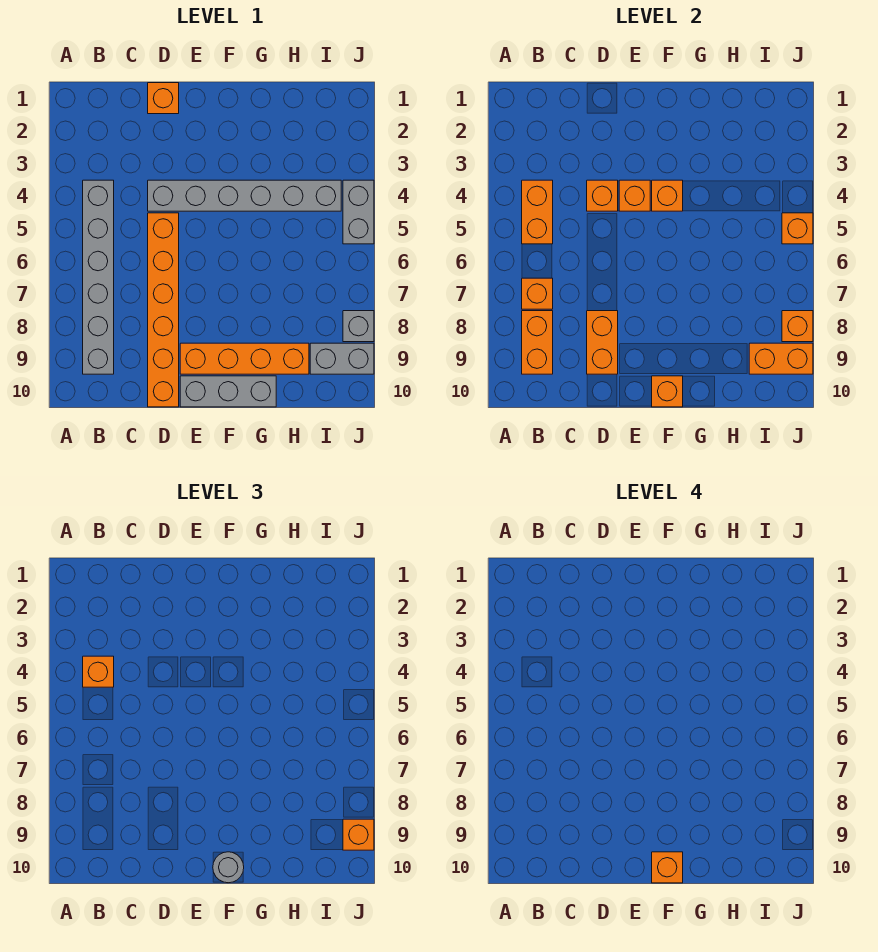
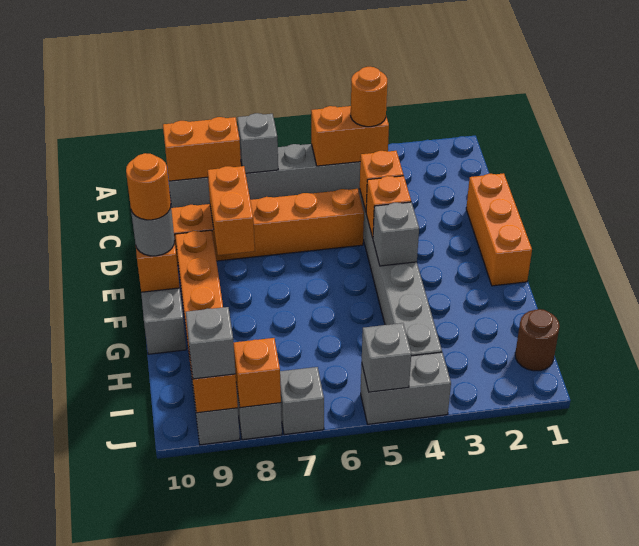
orange brick B4 level 3 -> orange round brick B4 level 3
orange brick B7 level 2 -> grey brick B7 level 2
orange brick D1 level 1 -> orange brick D1:F1 level 1
orange brick D8:D9 level 2 -> orange brick D8:E8 level 2
orange brick F4 level 2 -> grey brick F4 level 2
orange brick F10 level 4 -> orange round brick F10 level 4
none -> brown round brick I1 level 1
orange brick J5 level 2 -> grey brick J5 level 2
none -> grey brick J7 level 1
orange brick J9 level 3 -> grey brick J9 level 3

